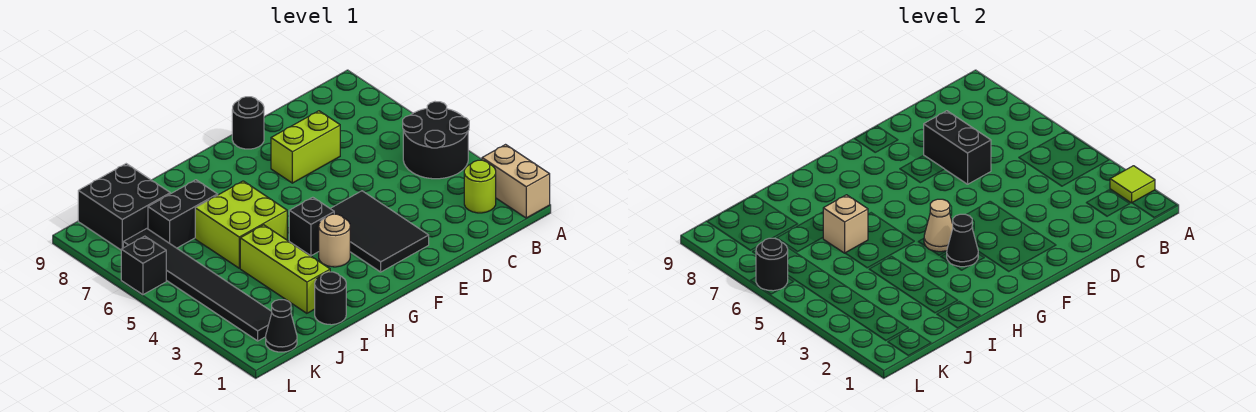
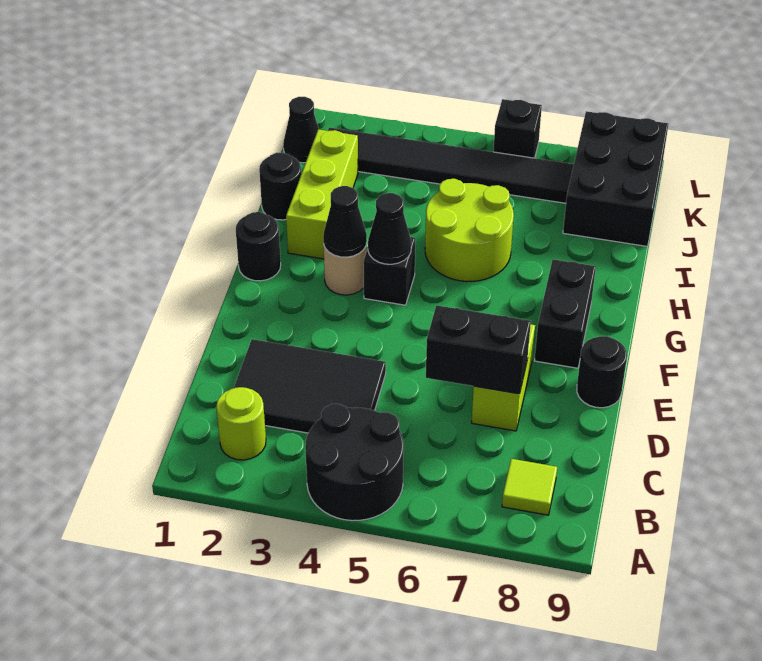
tan brick A1:A2 level 1 -> none
lime tile A2 level 2 -> lime tile B8 level 1
black tile E2:F4 level 1 -> black tile C2:D4 level 1
tan cone G4 level 2 -> black cone G4 level 2
lime brick H5:I6 level 1 -> lime round brick H5:I6 level 1
lime brick I2:I4 level 1 -> lime brick H2:J2 level 1
tan brick I6 level 2 -> none
black brick I7:J7 level 1 -> black brick F8:G8 level 1
black brick J8:K9 level 1 -> black brick J8:L9 level 1
black round brick L6 level 2 -> black round brick G1 level 1

